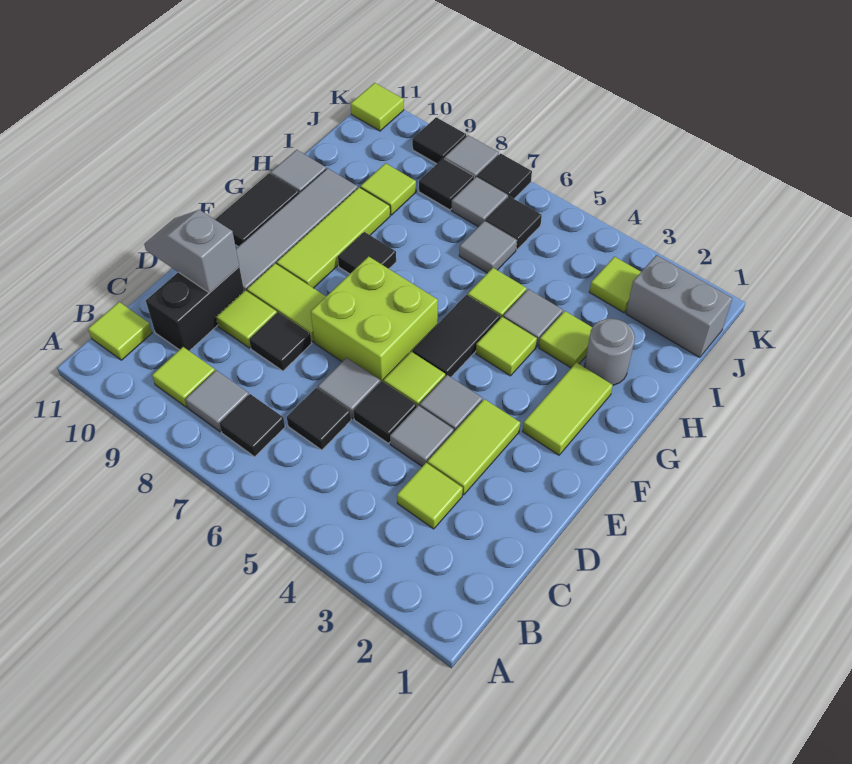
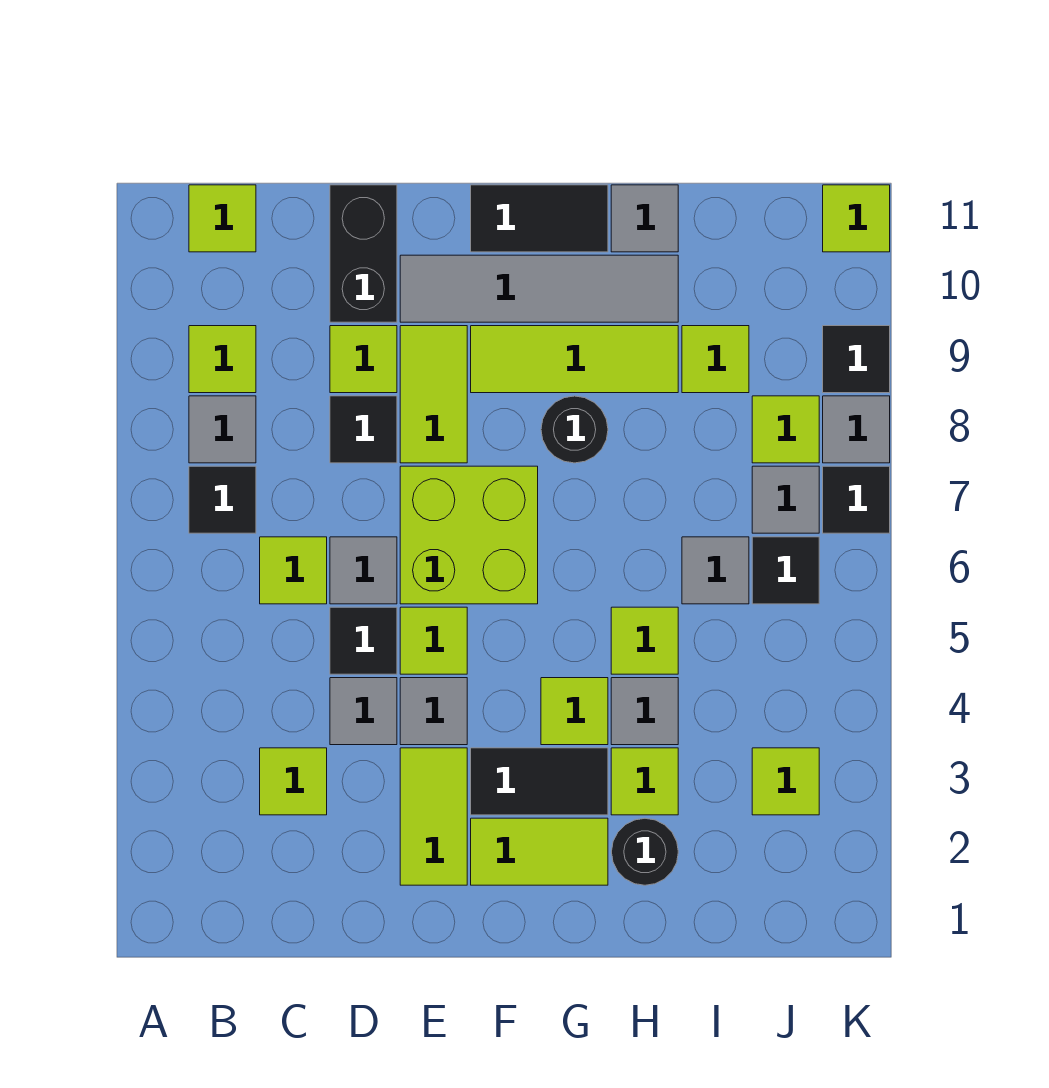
black tile C6 level 1 -> lime tile C6 level 1
black brick C10:D10 level 1 -> black brick D10:D11 level 1
lime tile D3:E3 level 1 -> lime tile E2:E3 level 1
grey slope D10:D11 level 2 top 10 -> none
black tile F5:G5 level 1 -> black tile F3:G3 level 1
black tile G8 level 1 -> black round brick G8 level 1
grey round brick H2 level 1 -> black round brick H2 level 1
grey brick J1:J2 level 1 -> none
black tile J8 level 1 -> lime tile J8 level 1

